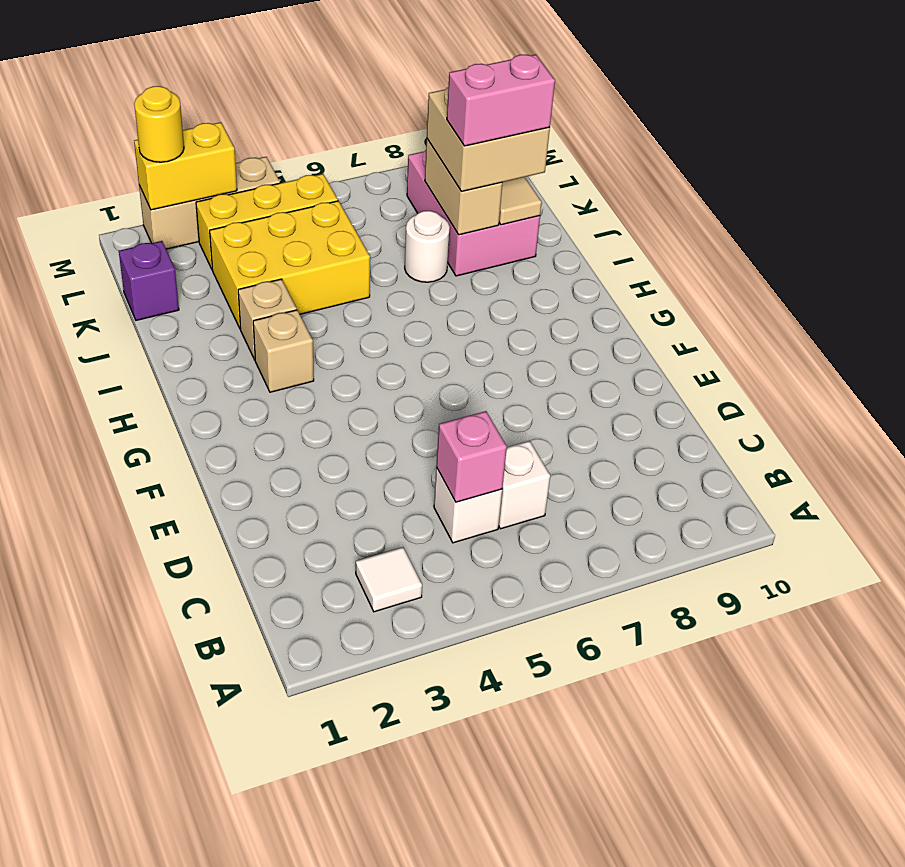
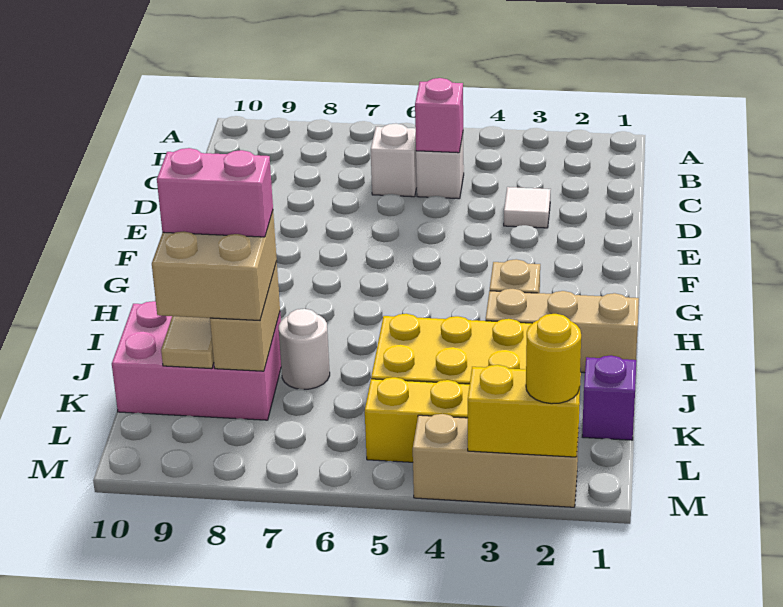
white tile B3 level 1 -> white tile D3 level 1
tan brick I3 level 1 -> tan brick I1:I3 level 1
pink brick J8:L9 level 1 -> pink brick J8:K10 level 1

